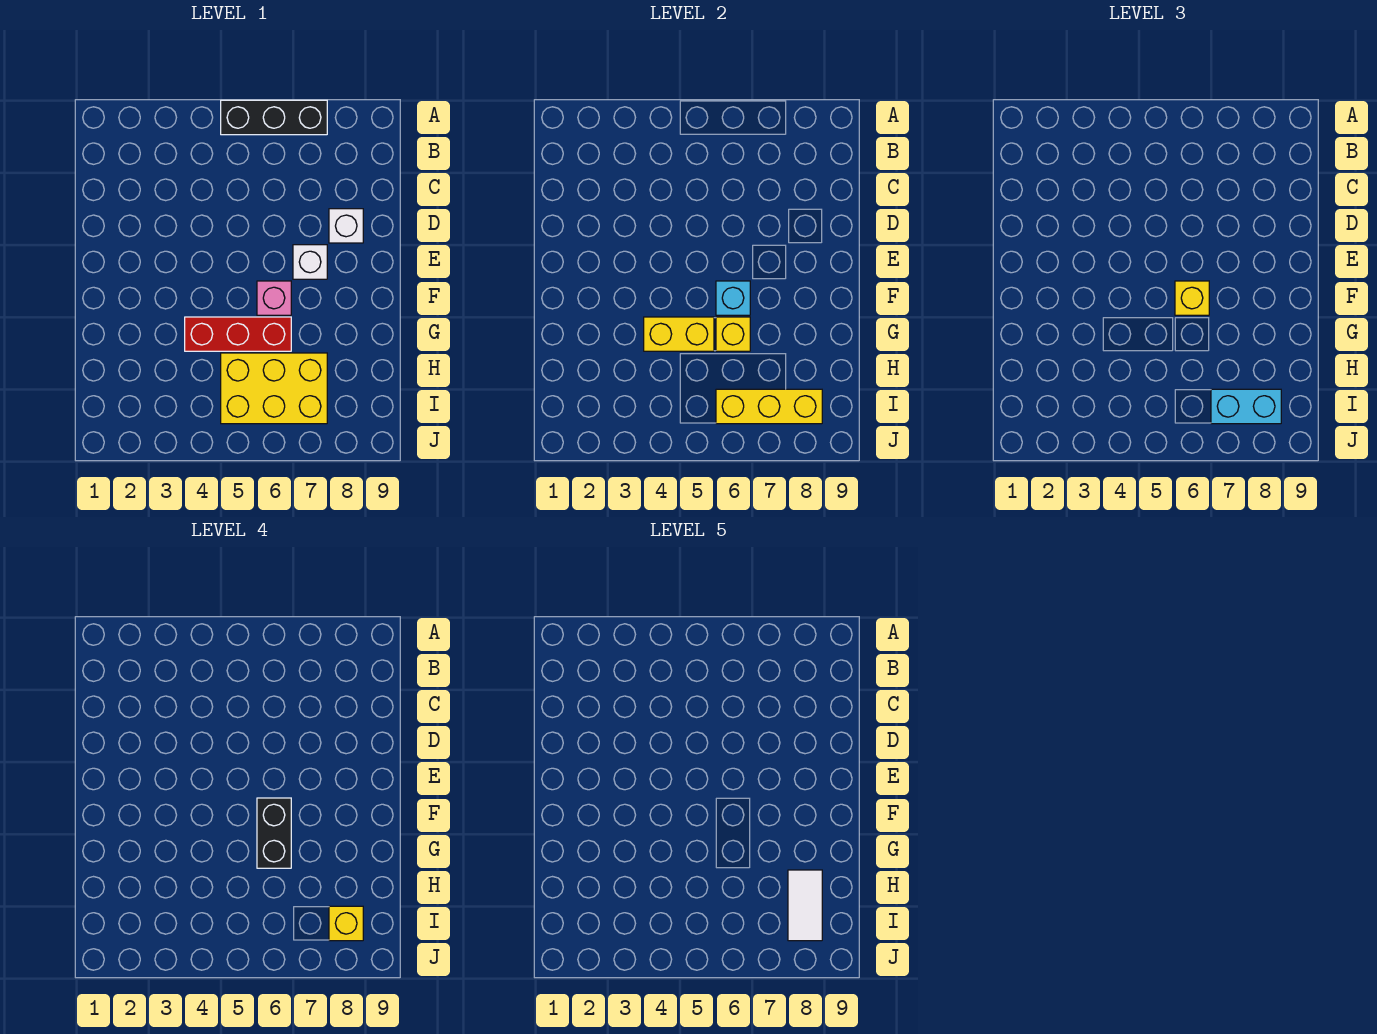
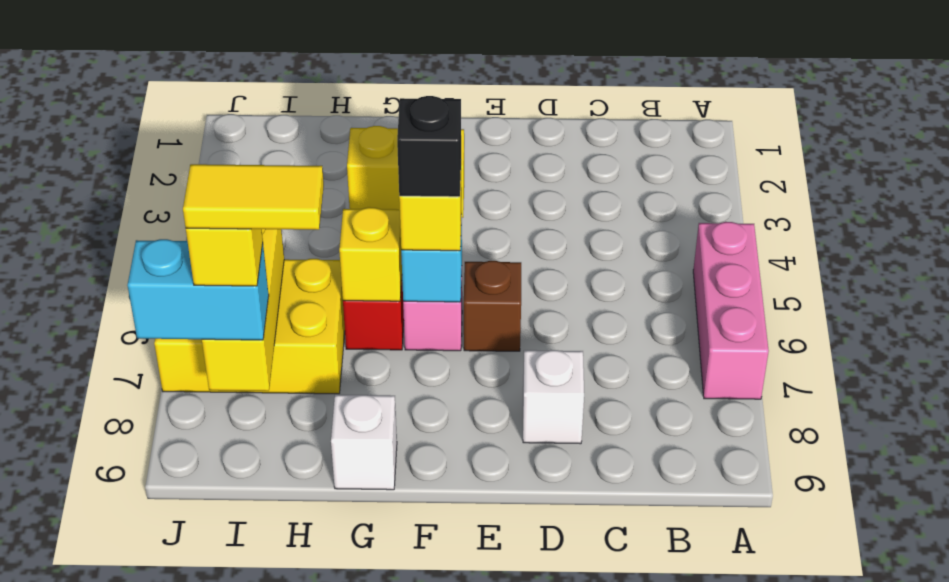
black brick A5:A7 level 1 -> pink brick A5:A7 level 1
none -> brown brick E6 level 1
white brick E7 level 1 -> white brick G9 level 1
black brick F6:G6 level 4 -> black brick F6 level 4
yellow brick G4:G5 level 2 -> yellow brick F4:G4 level 2
yellow brick H5:I7 level 1 -> yellow brick H6:J7 level 1
white tile H8:I8 level 5 -> yellow tile H8:I8 level 5
cyan brick I7:I8 level 3 -> cyan brick I8:J8 level 3

